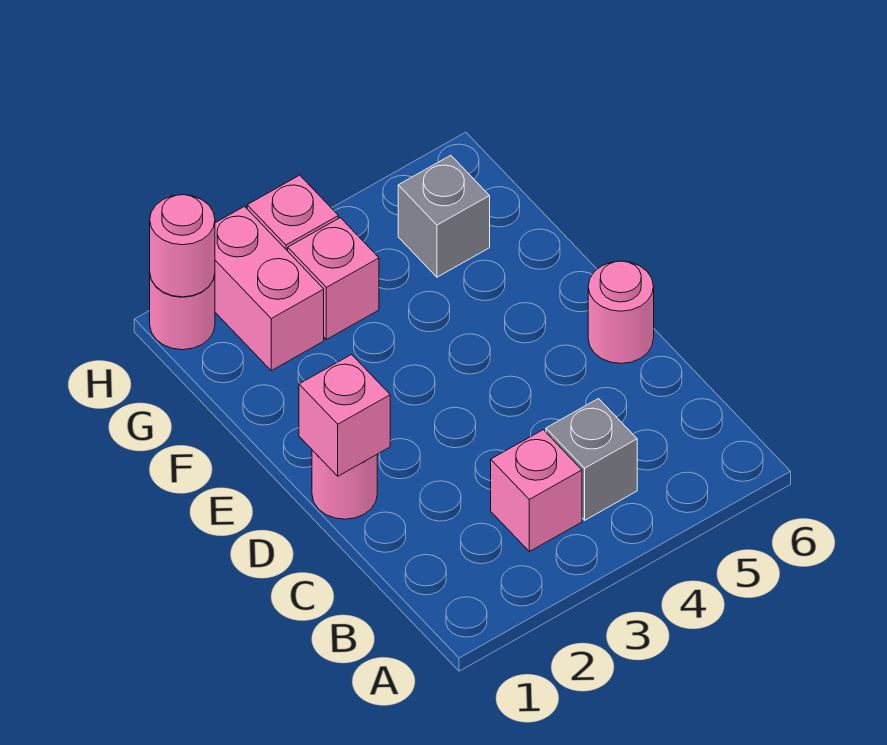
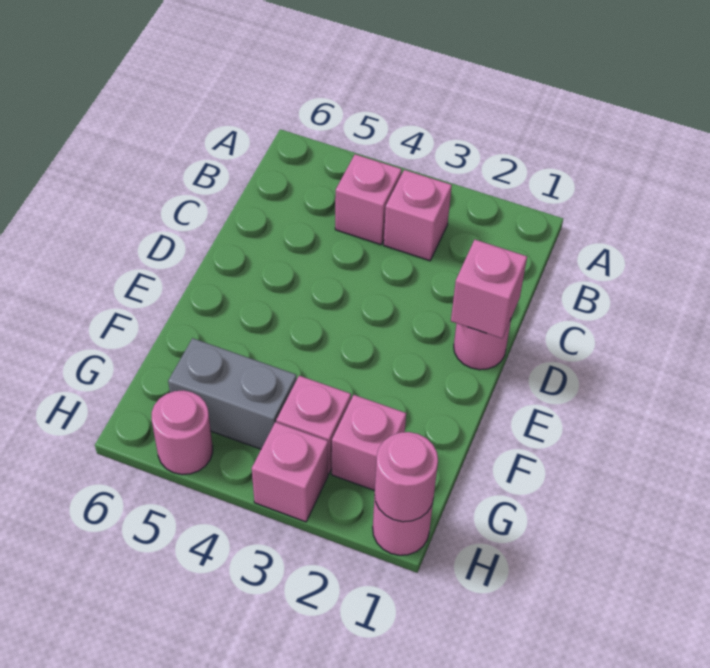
grey brick B4 level 1 -> pink brick B4 level 1
pink round brick D6 level 1 -> pink round brick H5 level 1
pink brick G2:H2 level 1 -> pink brick G2 level 1
grey brick G5 level 1 -> grey brick G4:G5 level 1

